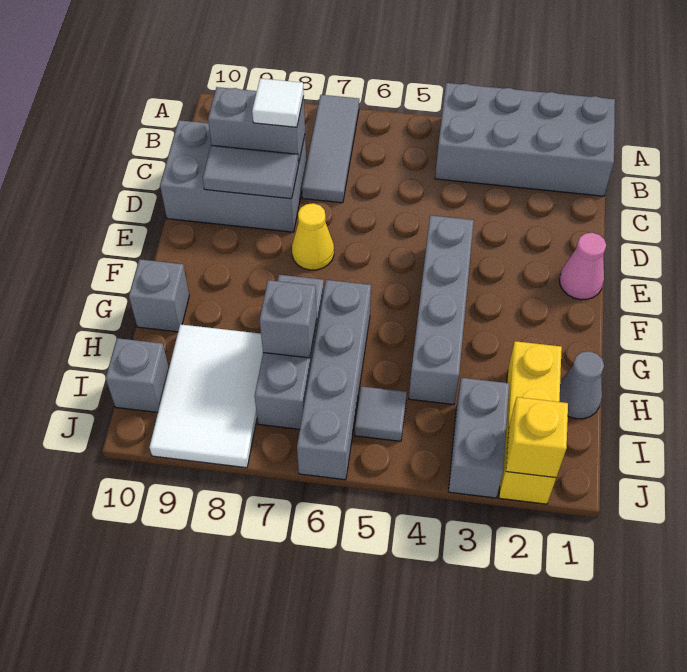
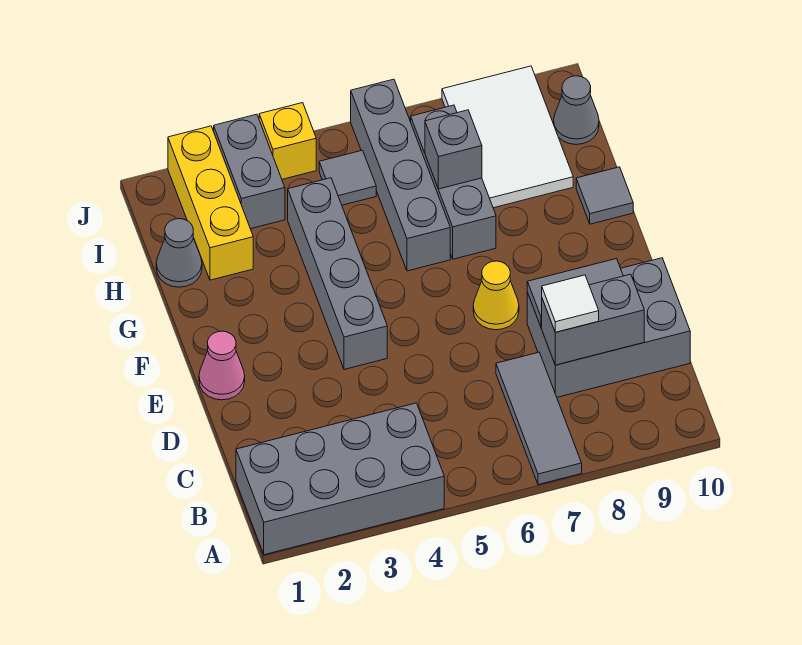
grey brick G10 level 1 -> grey tile G10 level 1
grey brick I10 level 1 -> grey cone I10 level 1
yellow brick J2 level 2 -> yellow brick J4 level 1

